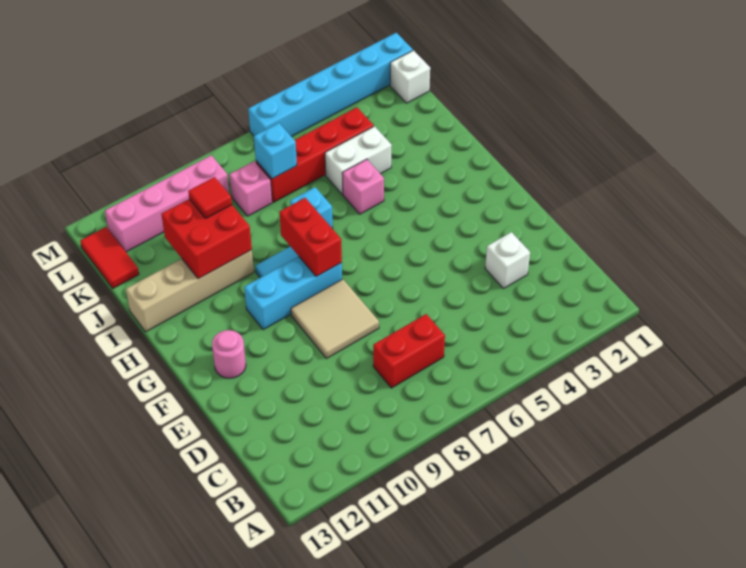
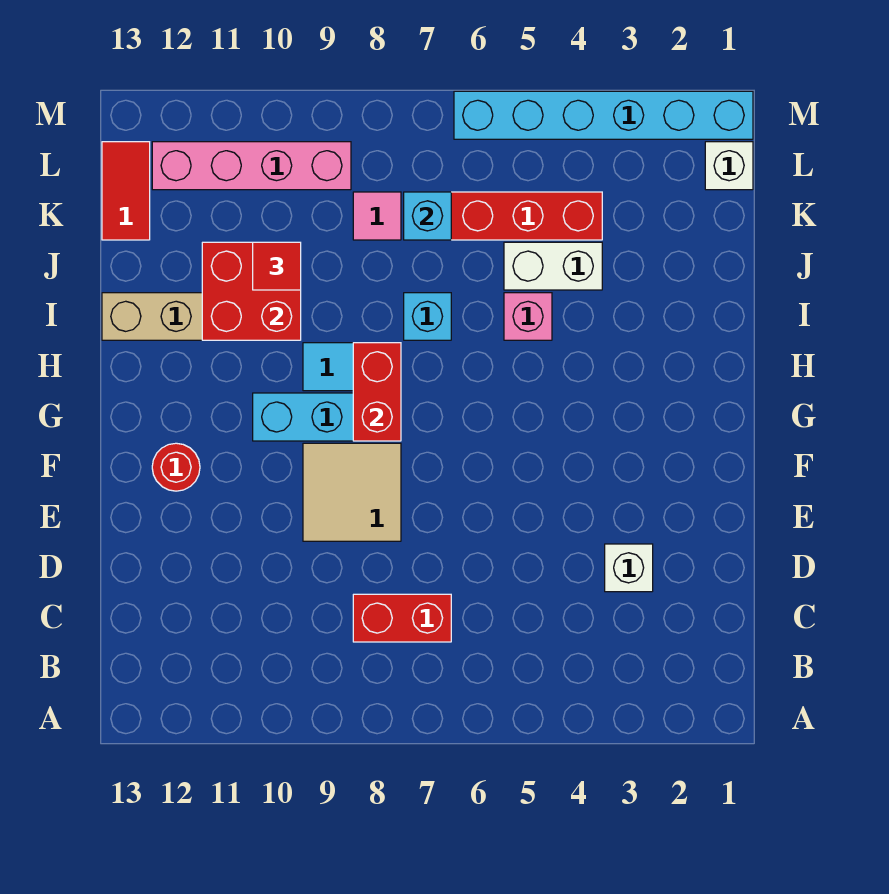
pink round brick F12 level 1 -> red round brick F12 level 1
pink brick K8 level 1 -> pink tile K8 level 1

